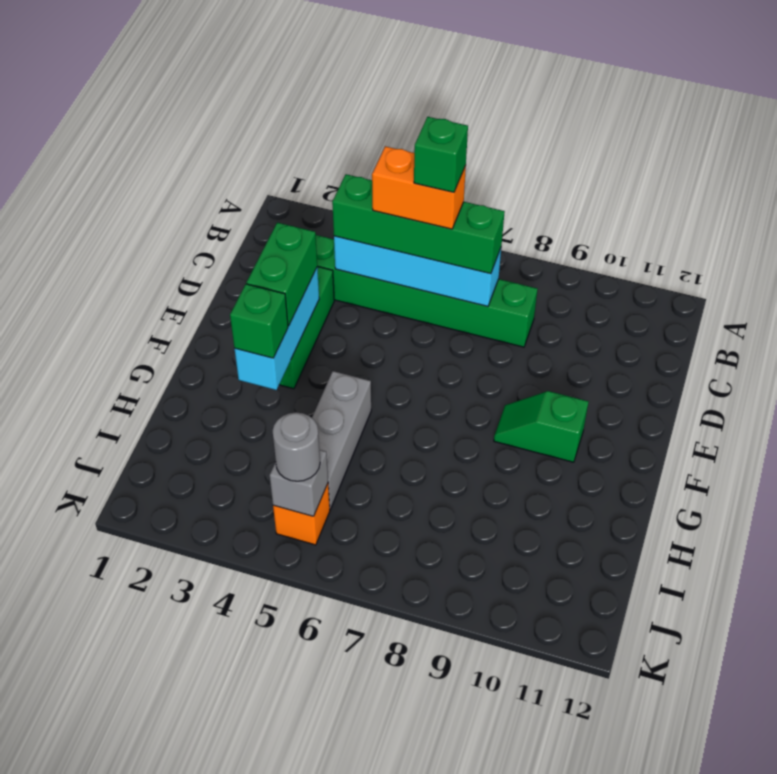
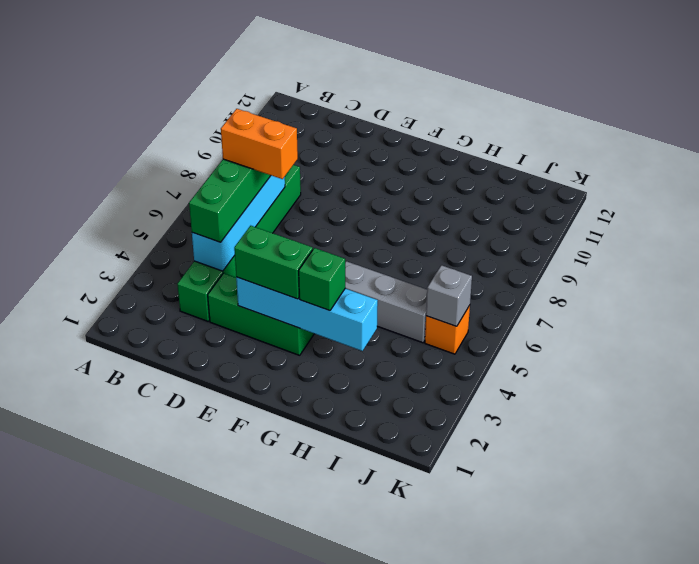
orange brick C5:C6 level 4 -> orange brick C6:D6 level 4
green brick C6 level 5 -> none
cyan brick E3:G3 level 2 -> cyan brick E3:H3 level 2
green slope F9:F10 level 1 top 10 -> none
grey round brick J5 level 3 -> none

